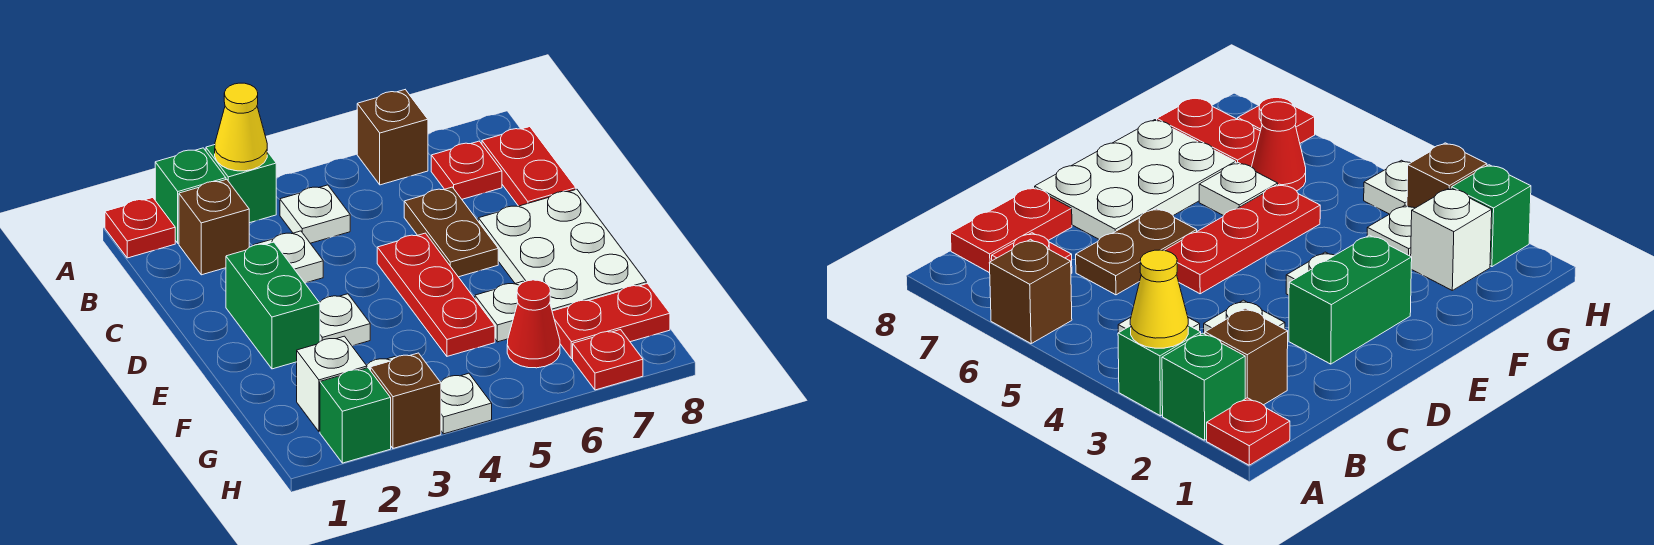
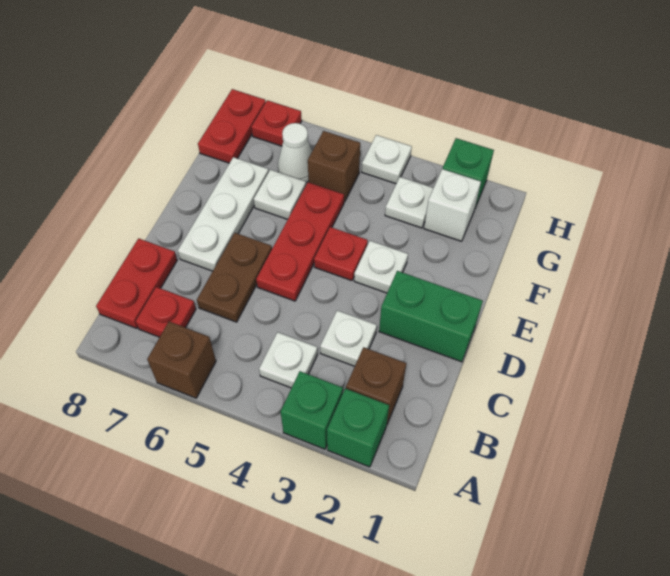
red plate A1 level 1 -> red plate E4 level 1
yellow cone A3 level 2 -> none
green brick D2:E2 level 1 -> green brick D1:D2 level 1
white plate D7:F8 level 1 -> white plate D7:F7 level 1
red cone G6 level 1 -> white cone G6 level 1
red plate G7:G8 level 1 -> red plate G8:H8 level 1
brown brick H3 level 1 -> brown brick G5 level 1

